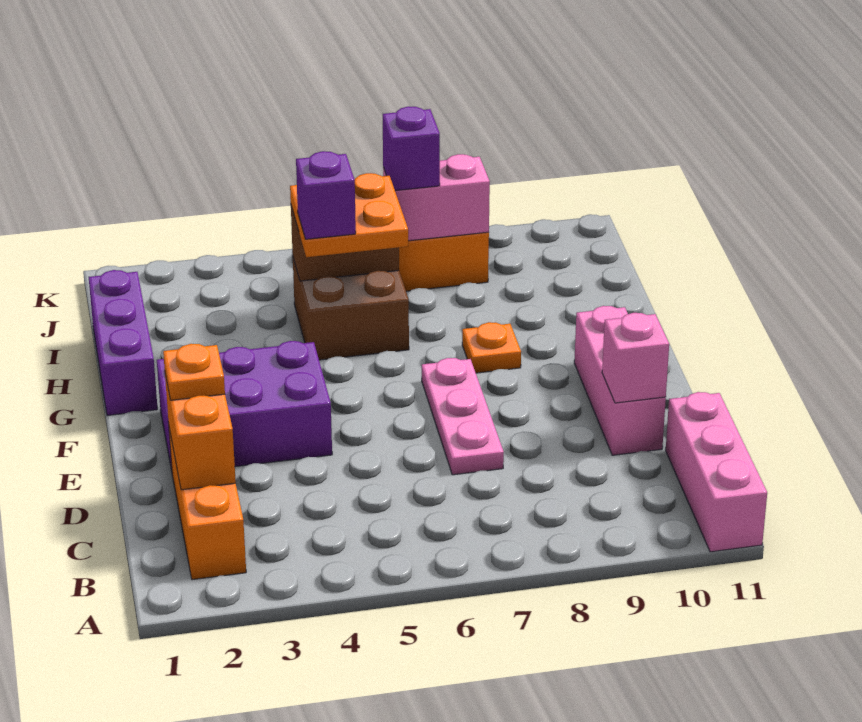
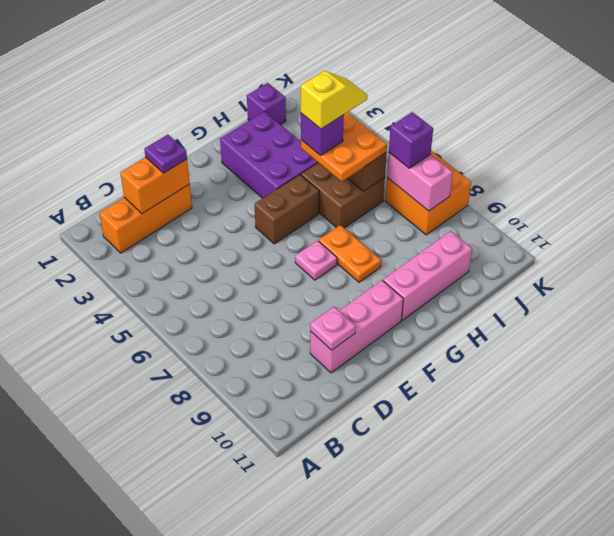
pink brick A11:C11 level 1 -> pink brick G10:I10 level 1
orange plate D2 level 3 -> purple plate D2 level 3
pink plate D7:F7 level 1 -> pink plate F7 level 1
pink brick D10 level 2 -> pink plate D10 level 2
purple brick E2:F4 level 1 -> purple brick G2:H4 level 1
none -> brown brick F5:G5 level 1
purple brick G1:I1 level 1 -> purple brick I1 level 1
orange plate G8 level 1 -> orange plate G7:G8 level 1
none -> yellow slope H5:I5 level 5 top H

